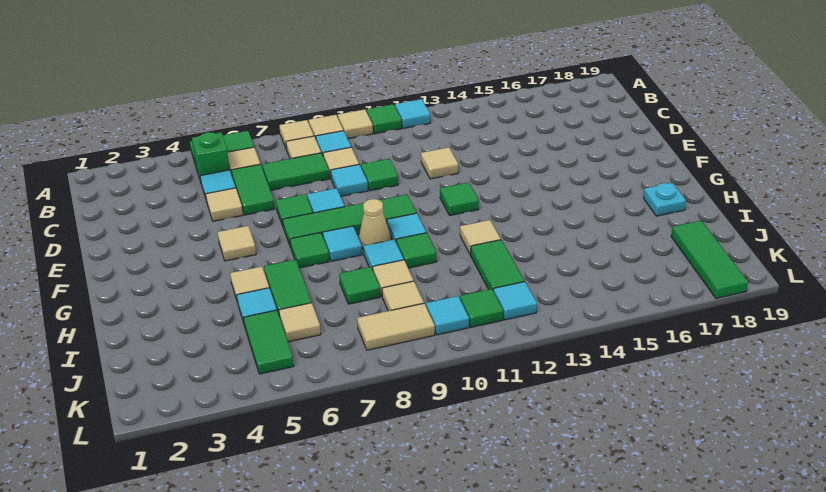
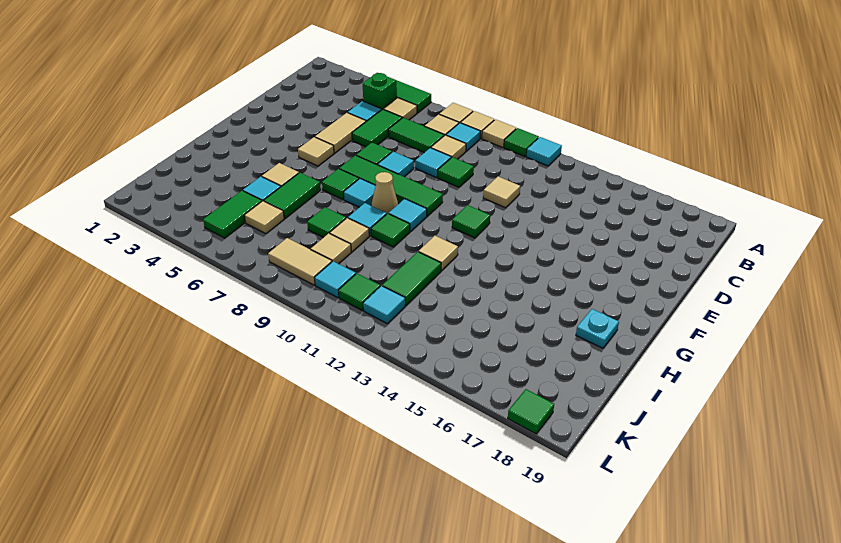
tan tile D5 level 1 -> tan tile D5:E5 level 1
green tile J18:L18 level 1 -> green tile L18 level 1

